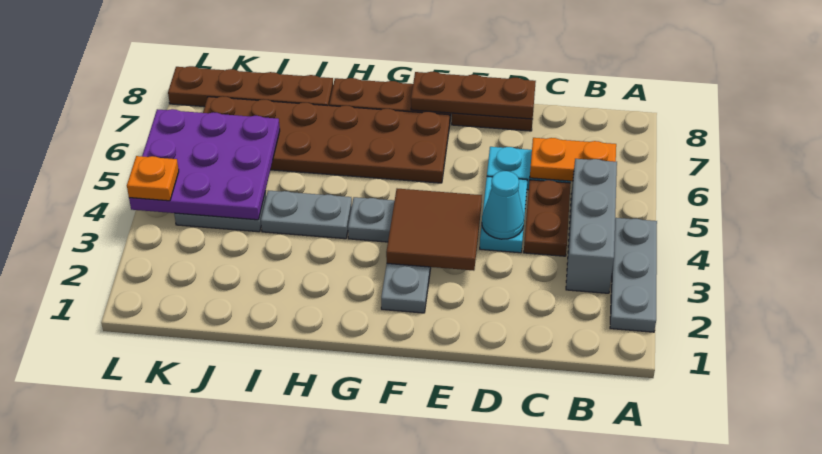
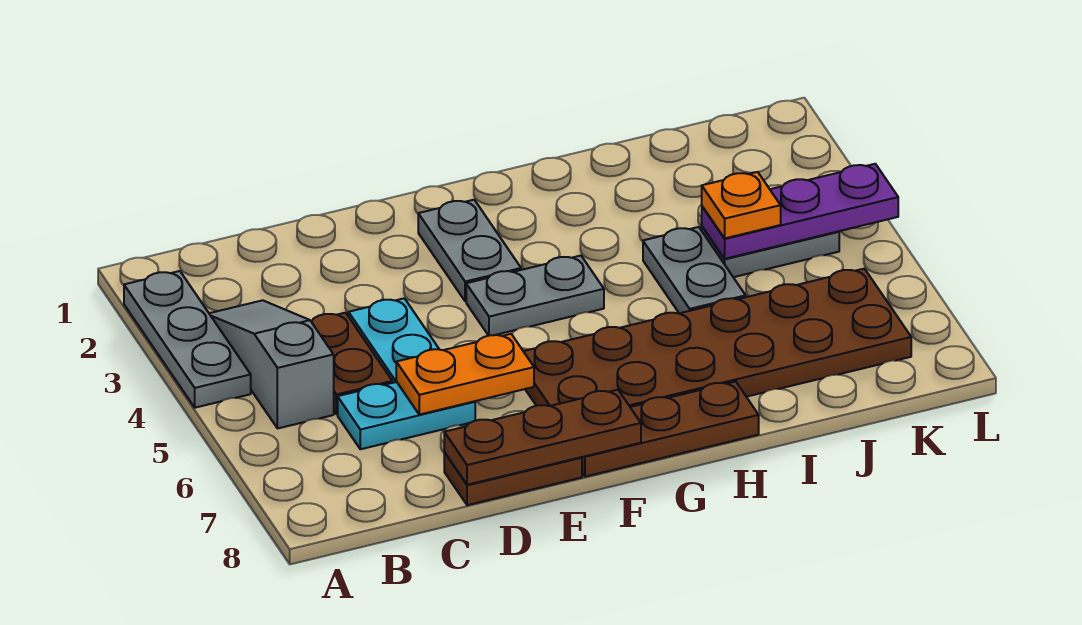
grey brick B3:B5 level 1 -> grey slope B3:B5 level 1 top 5
orange plate B6:C6 level 2 -> orange plate D6:E6 level 2
cyan cone D4 level 2 -> none
brown tile E3:F4 level 2 -> none
grey plate H4:I4 level 1 -> grey plate I4:I5 level 1
brown plate I8:L8 level 1 -> none
purple plate J4:L6 level 2 -> purple plate J4:L4 level 2
orange plate L4 level 3 -> orange plate J4 level 3

